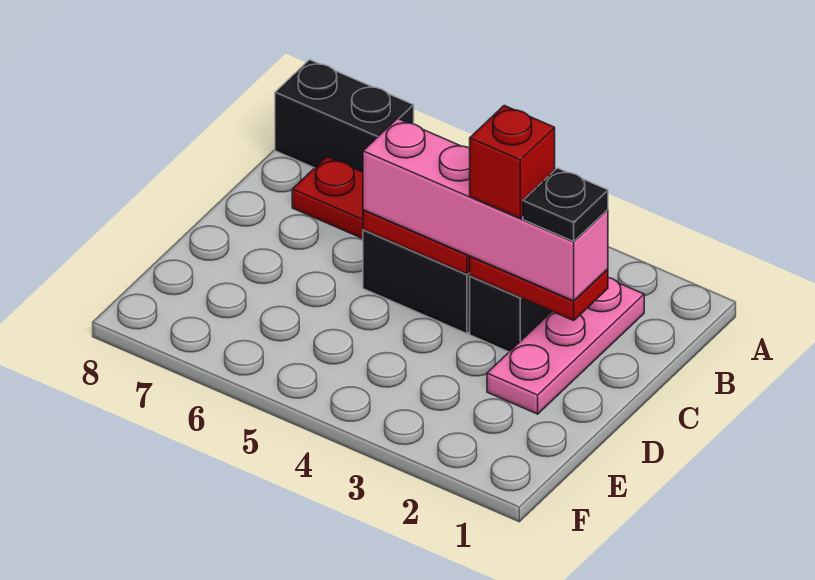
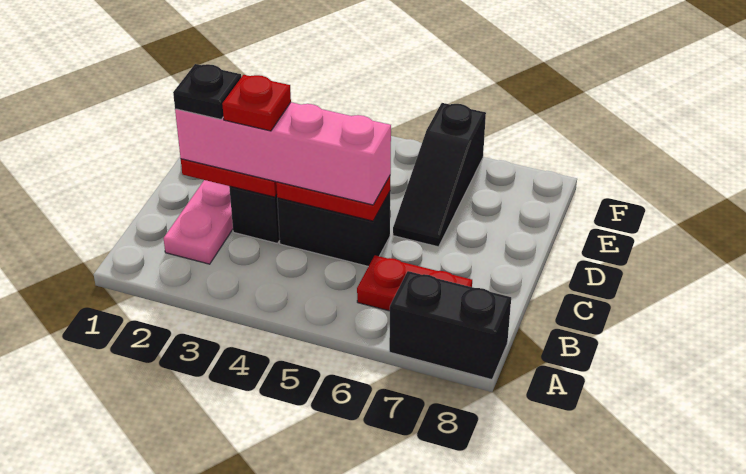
red brick C3 level 4 -> red plate C3 level 4
none -> black slope D6:F6 level 1 top F

